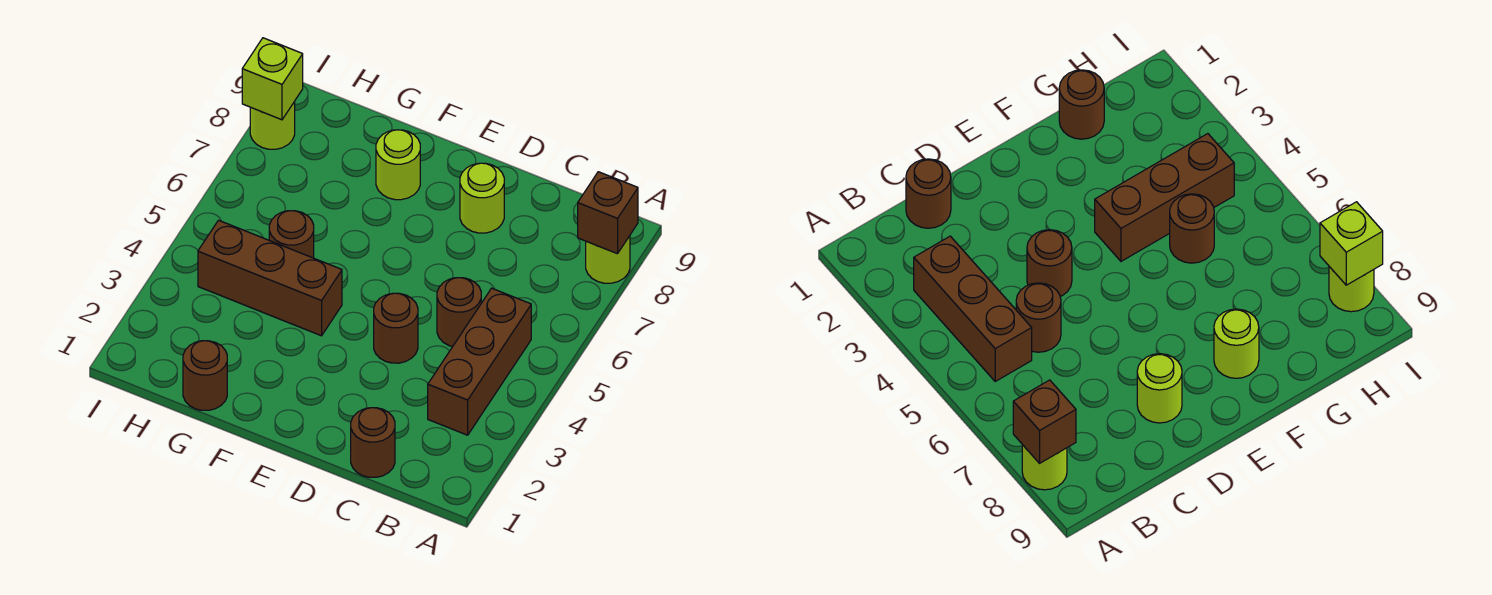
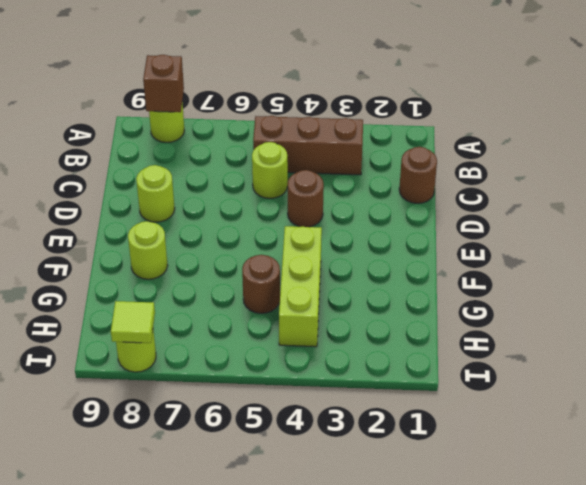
brown round brick C5 level 1 -> lime round brick C5 level 1
brown brick F4:H4 level 1 -> lime brick F4:H4 level 1
brown round brick G1 level 1 -> none
lime brick I8 level 2 -> lime tile I8 level 2

